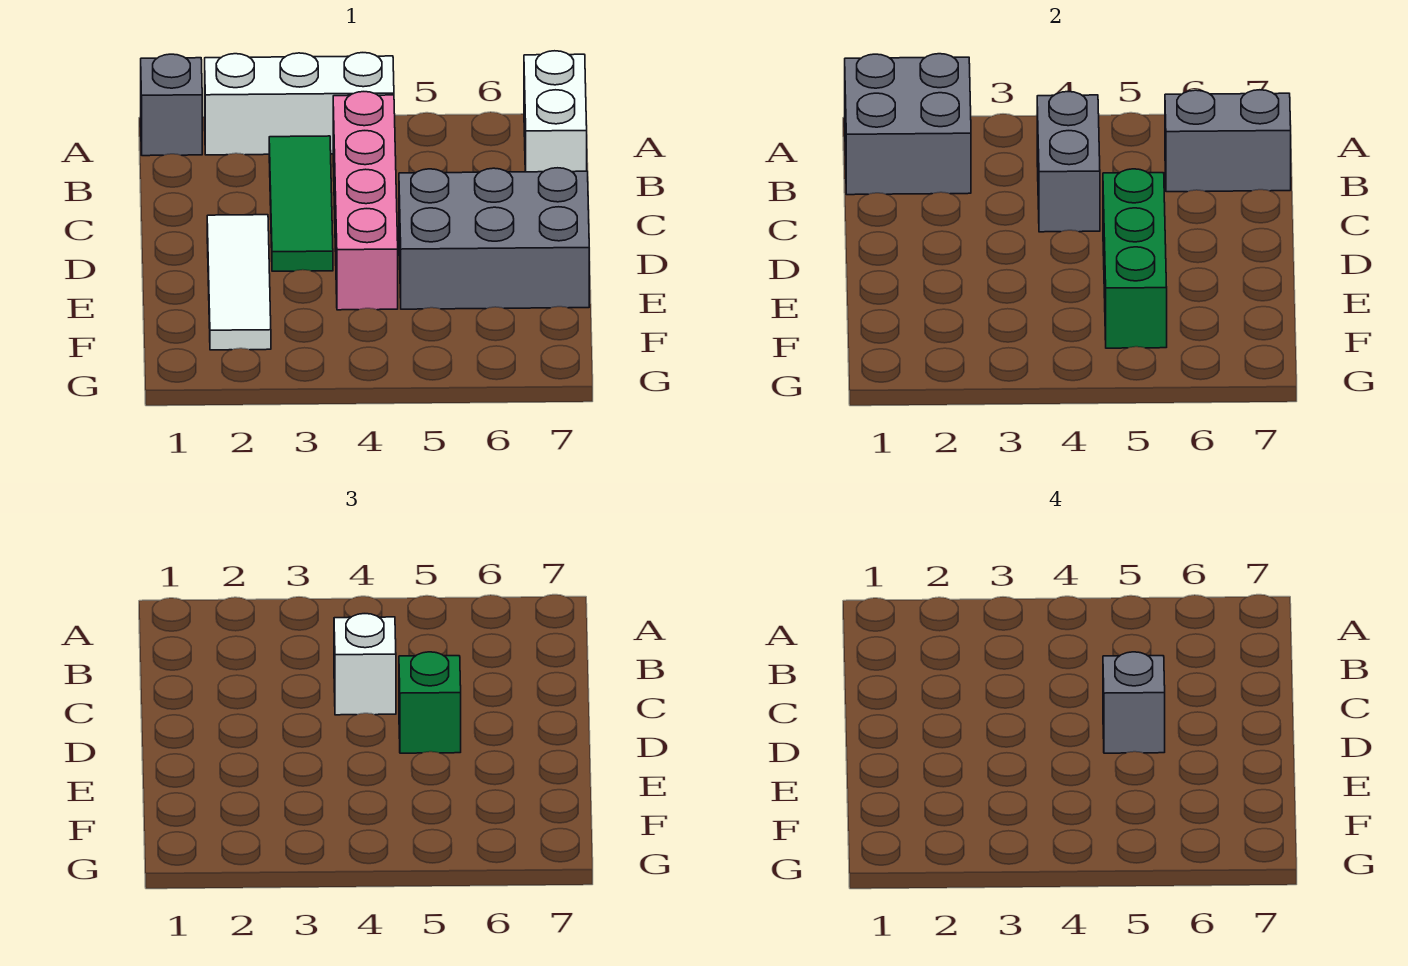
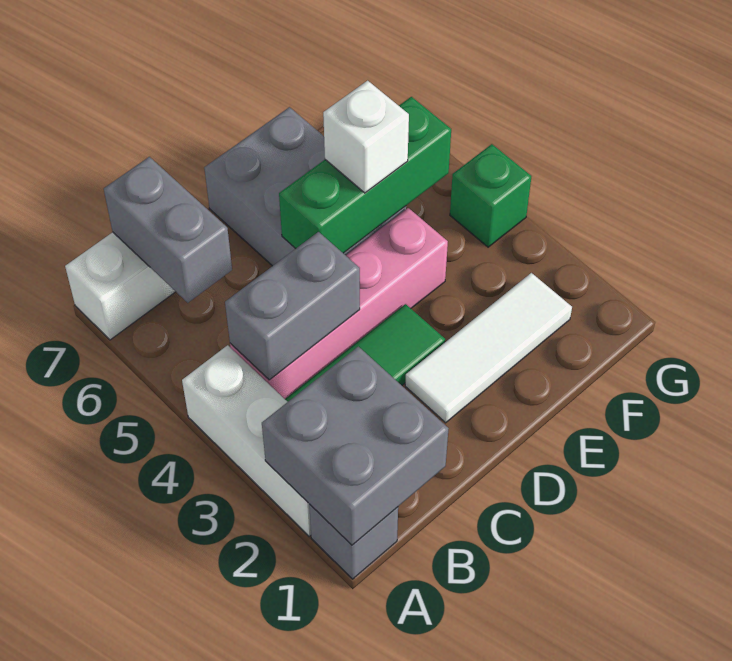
white brick C4 level 3 -> white brick E5 level 3
green brick D5 level 3 -> green brick G4 level 1
grey brick D5 level 4 -> none

